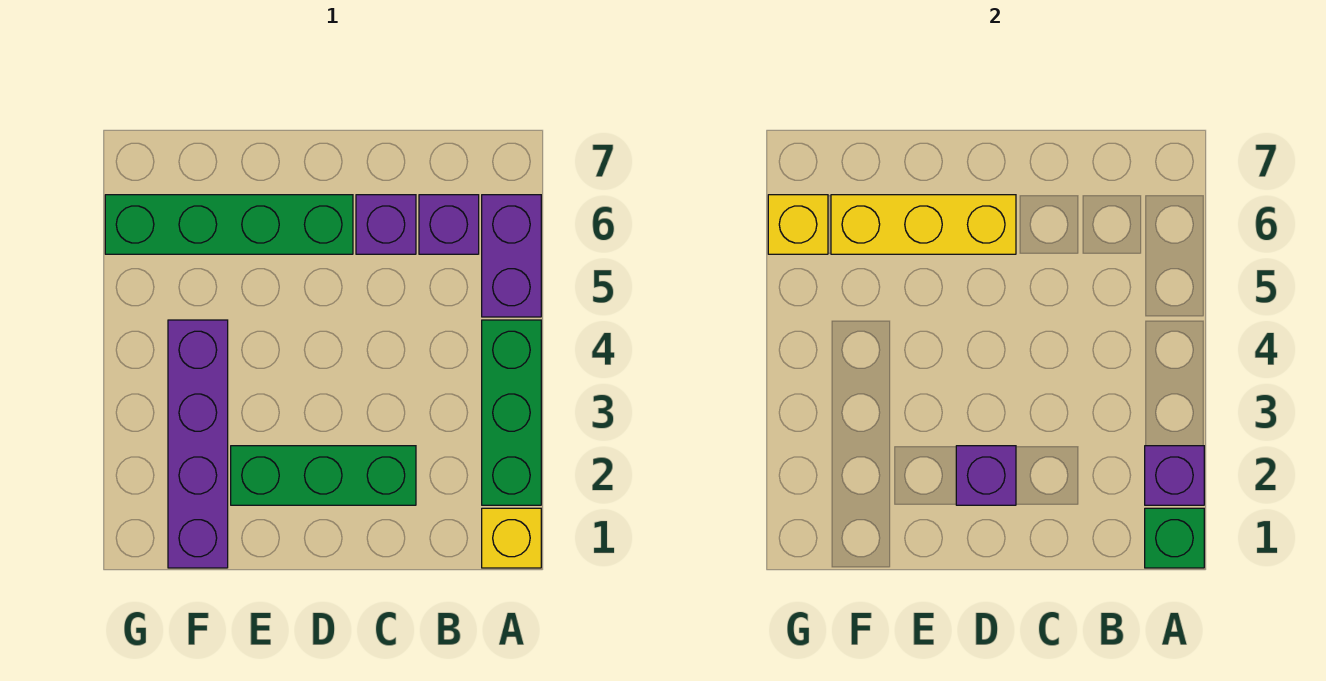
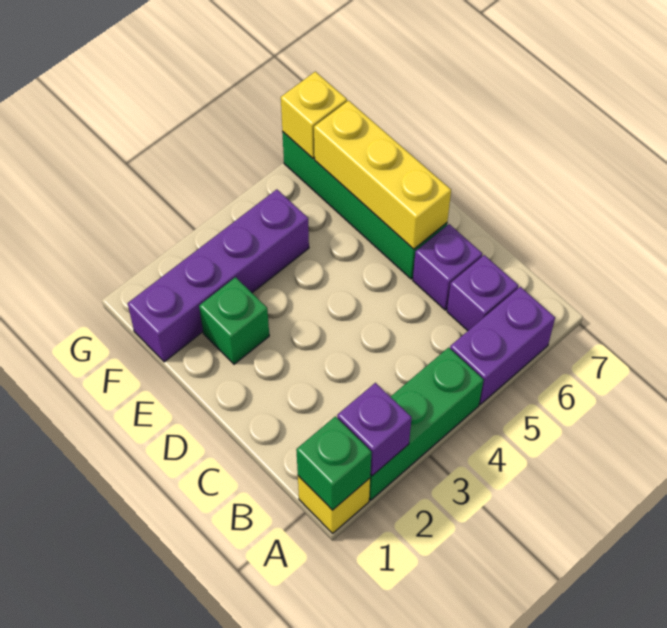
green brick C2:E2 level 1 -> green brick E2 level 1
purple brick D2 level 2 -> none

